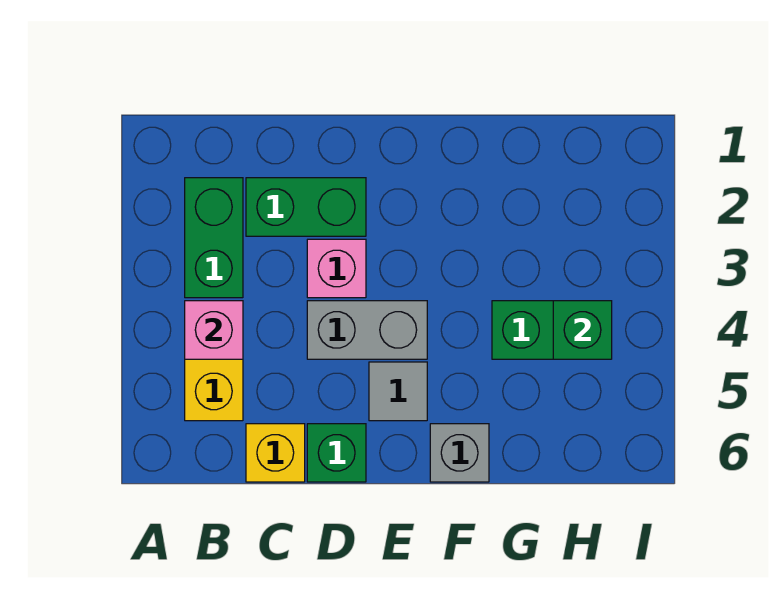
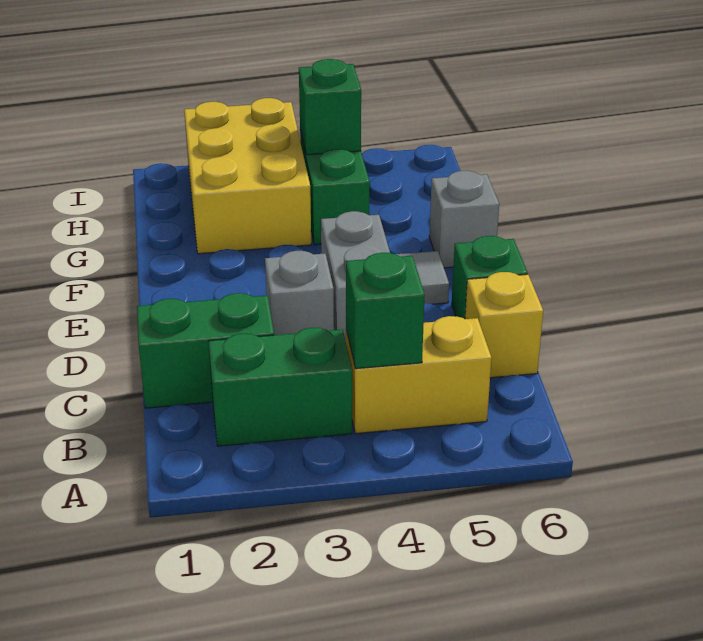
pink brick B4 level 2 -> green brick B4 level 2
green brick C2:D2 level 1 -> green brick C1:C2 level 1
pink brick D3 level 1 -> grey brick D3 level 1
none -> yellow brick G2:I3 level 1

